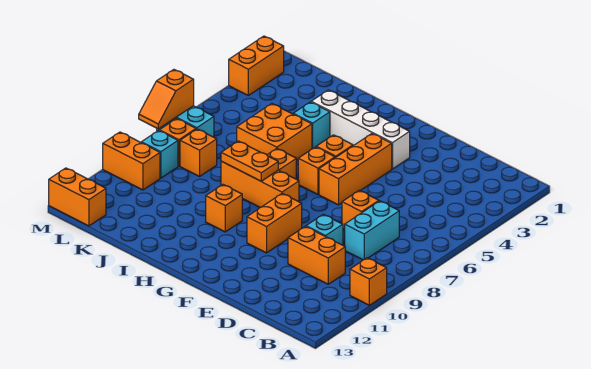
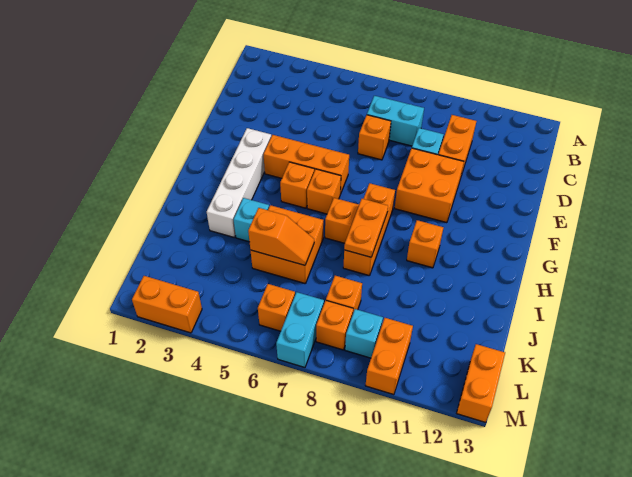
orange brick A10 level 1 -> orange brick L6 level 1
orange brick F9:F10 level 1 -> orange brick E9:F10 level 1
orange slope M7:M8 level 2 top 7 -> orange slope J5:J6 level 2 top 5

